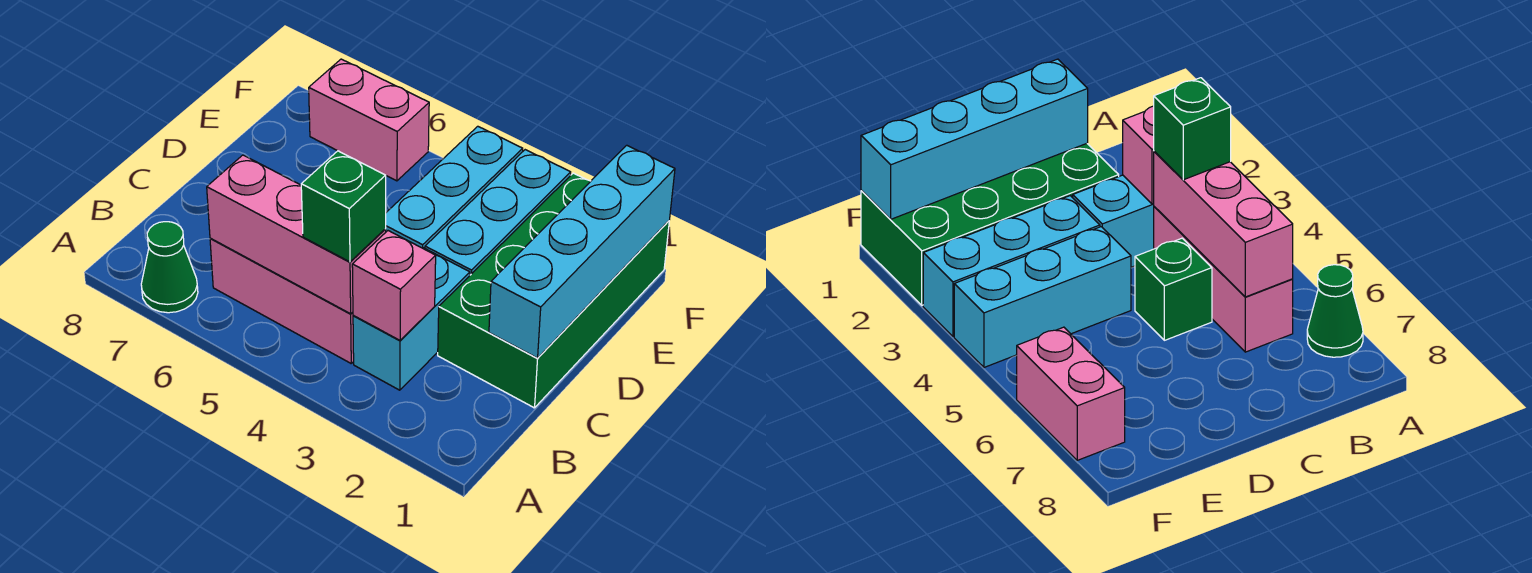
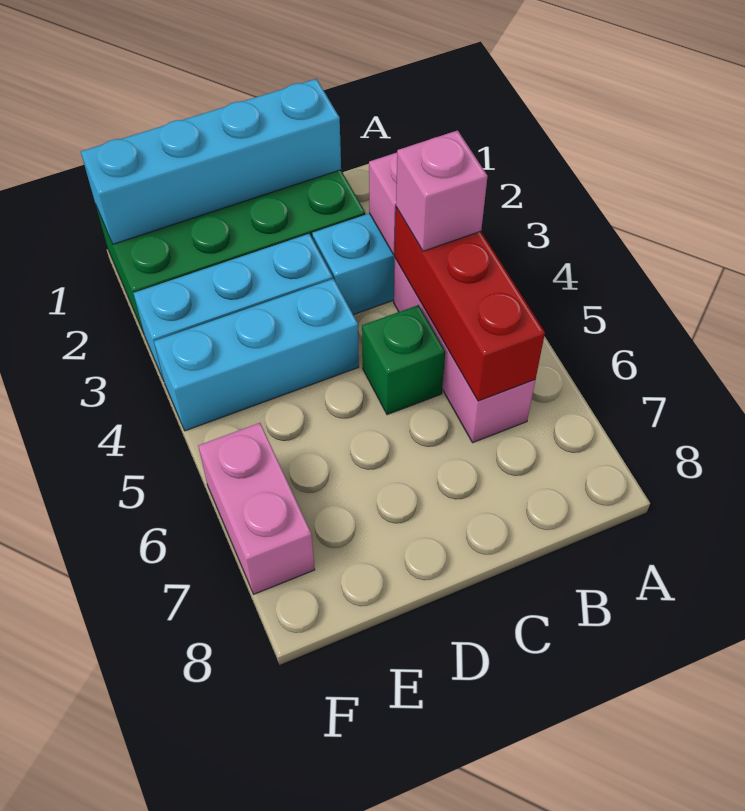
green cone A7 level 1 -> none
pink brick B4:B6 level 2 -> red brick B4:B6 level 2
green brick B4 level 3 -> pink brick B4 level 3

